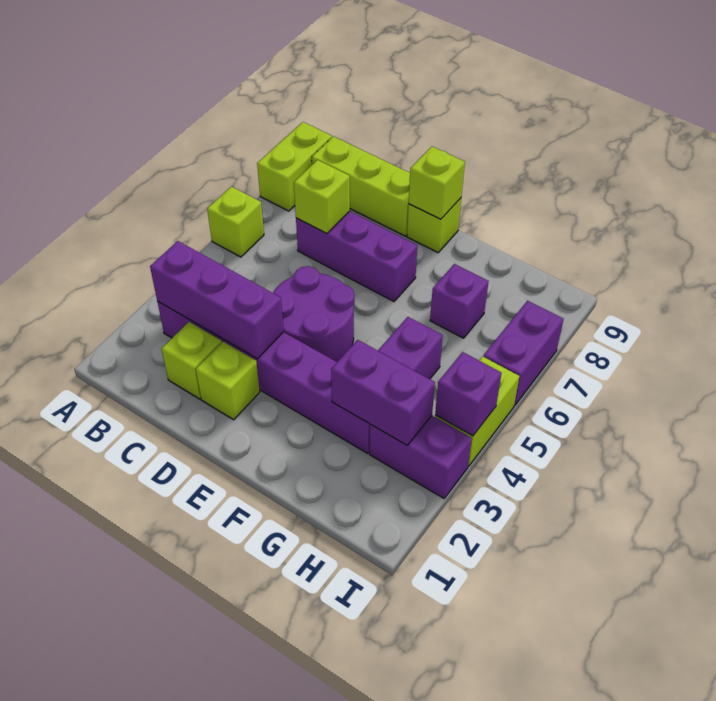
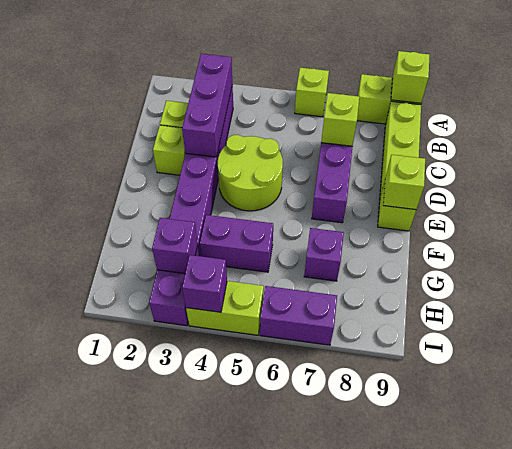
none -> lime brick A9 level 2
purple round brick D4:E5 level 1 -> lime round brick D4:E5 level 1
purple brick G3:H3 level 2 -> purple brick H3 level 2

